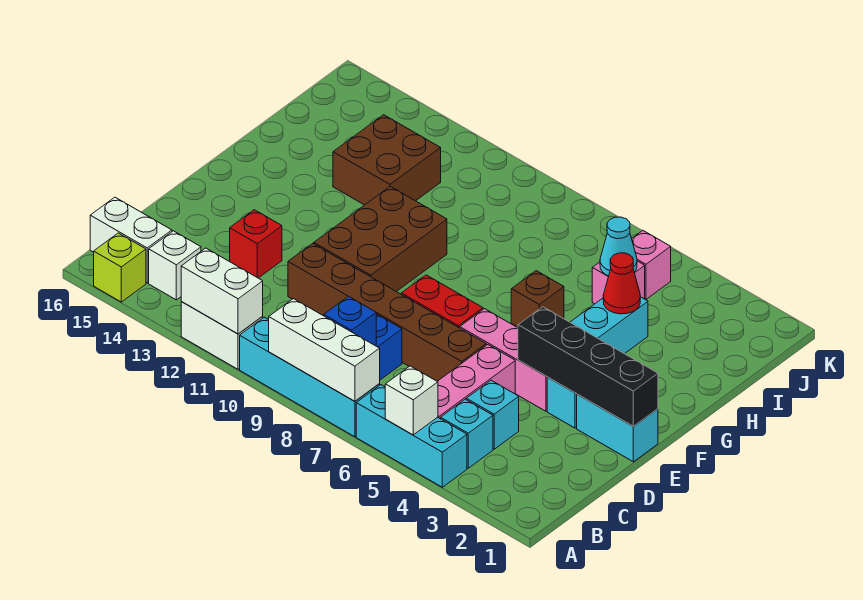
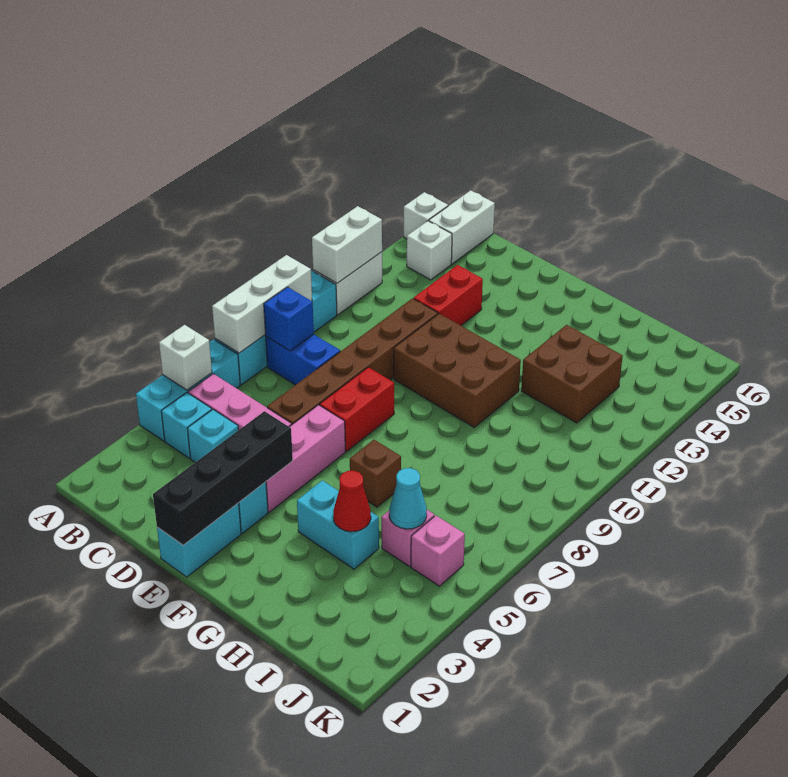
lime brick A15 level 1 -> white brick A15 level 1
red brick D13 level 1 -> red brick D12:D13 level 1

